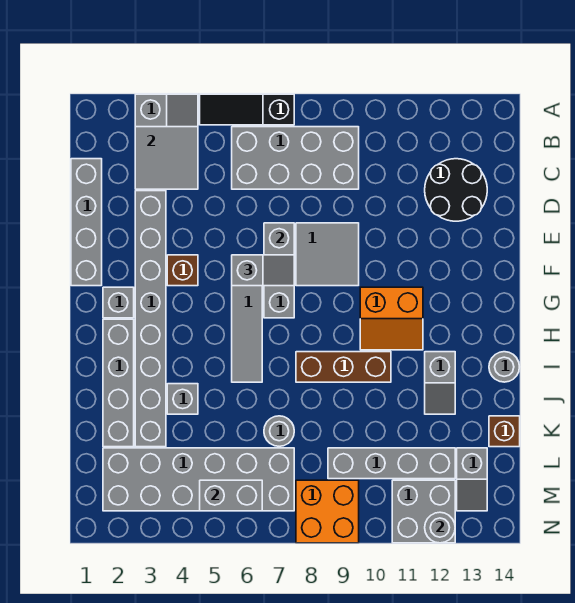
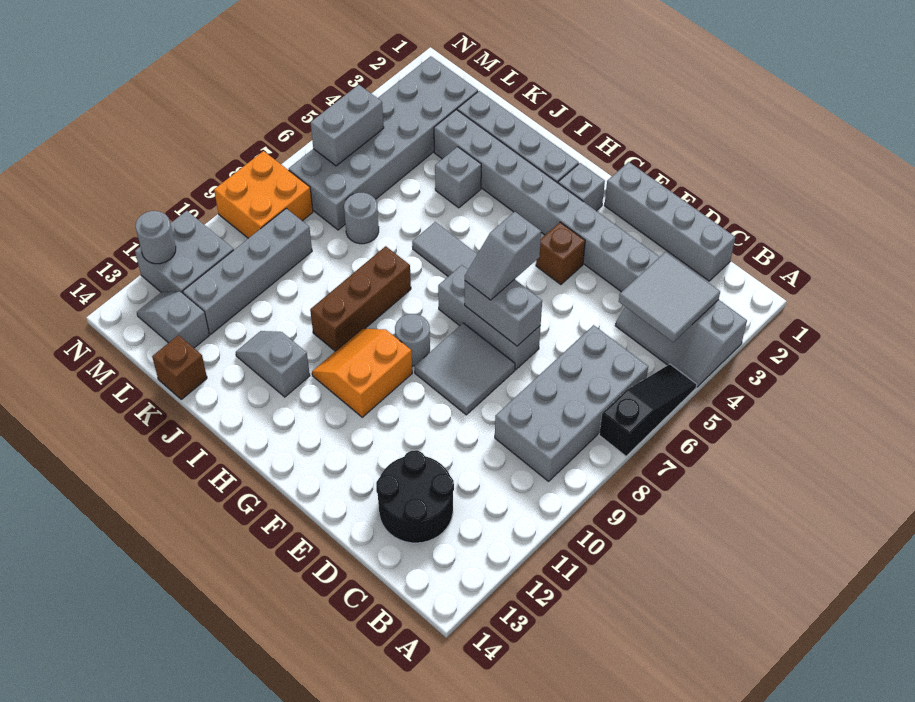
grey round brick I14 level 1 -> grey round brick G9 level 1

